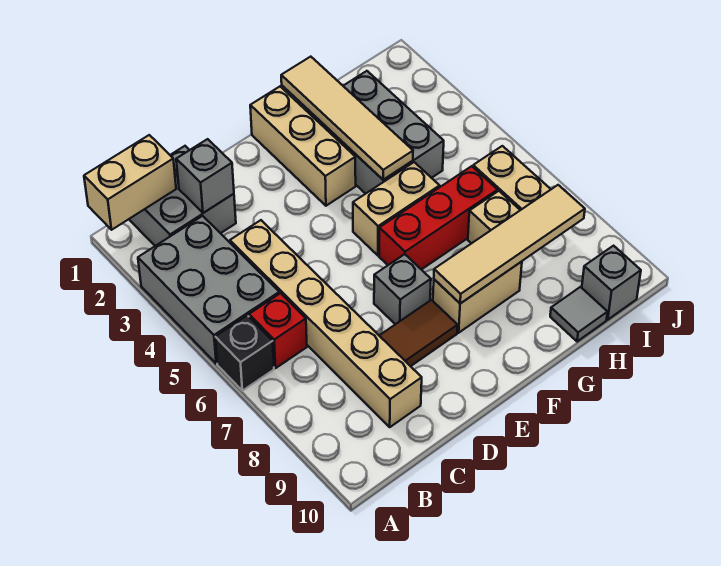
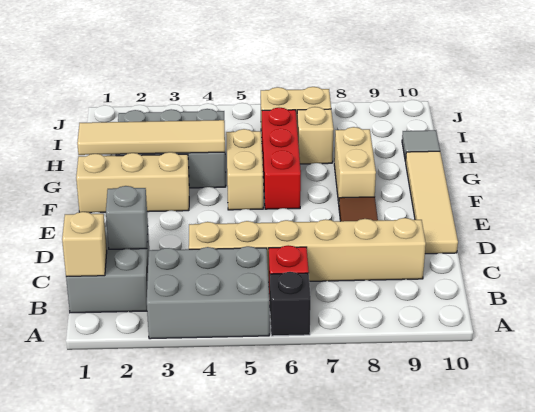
tan brick A1:B1 level 2 -> tan brick B1 level 2
grey brick E7 level 1 -> none
tan tile F8:I8 level 2 -> tan tile D10:G10 level 1
grey brick I10 level 1 -> none

